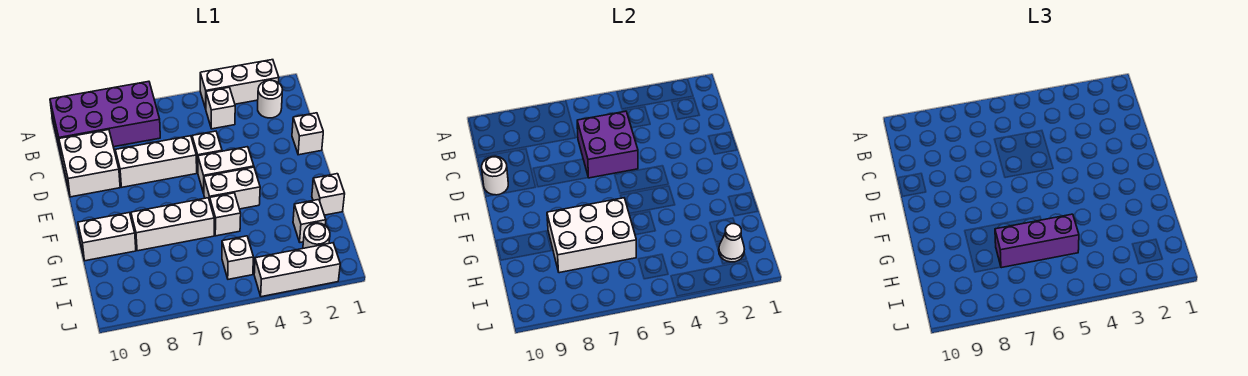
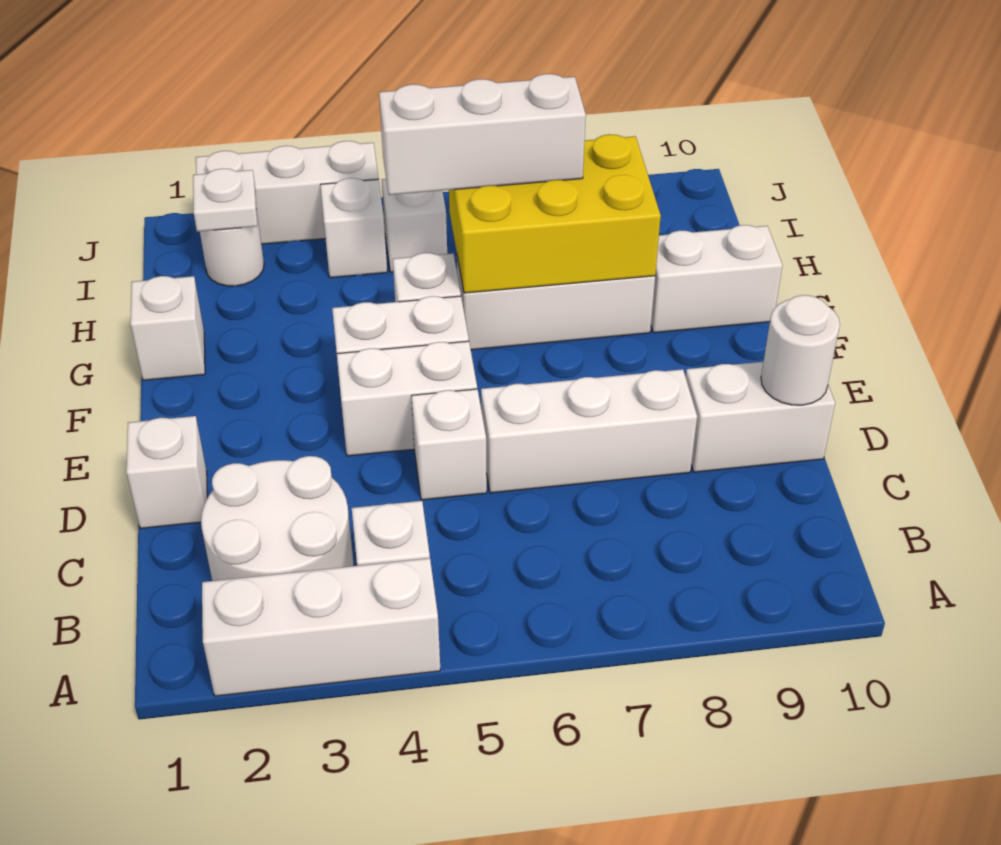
purple brick A7:B10 level 1 -> none
white round brick B2 level 1 -> white round brick B2:C3 level 1
purple brick C5:D6 level 2 -> none
white brick C9:D10 level 1 -> white brick D9:D10 level 1
white brick G6:H8 level 2 -> yellow brick G6:H8 level 2
white brick H2 level 1 -> white brick I4 level 1
purple brick H5:H7 level 3 -> white brick H5:H7 level 3
white cone I2 level 2 -> white plate I2 level 2

